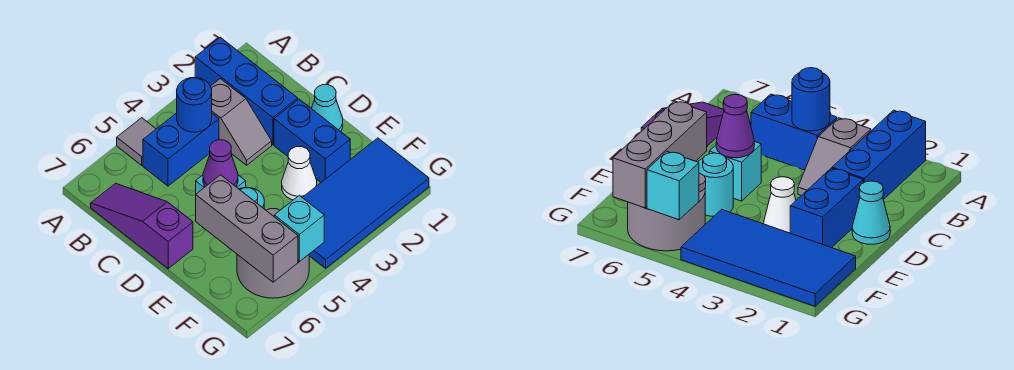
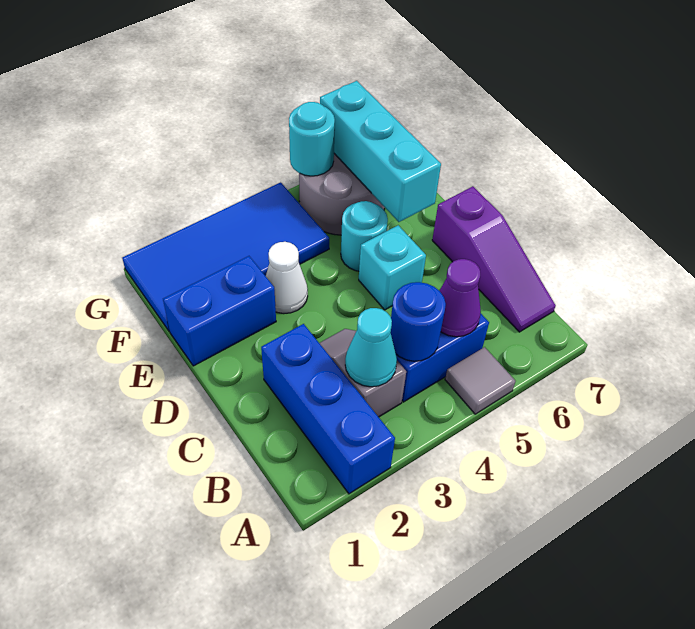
cyan cone D1 level 1 -> cyan cone B3 level 2
blue brick D2:E2 level 1 -> blue brick E1:E2 level 1
purple cone D5 level 2 -> purple cone B5 level 2
grey brick E6:G6 level 2 -> cyan brick E6:G6 level 2
cyan brick G5 level 2 -> cyan round brick G5 level 2

